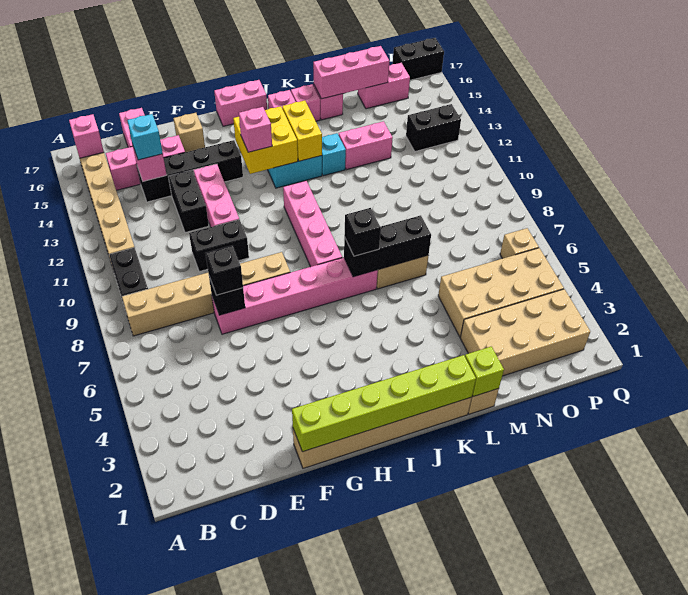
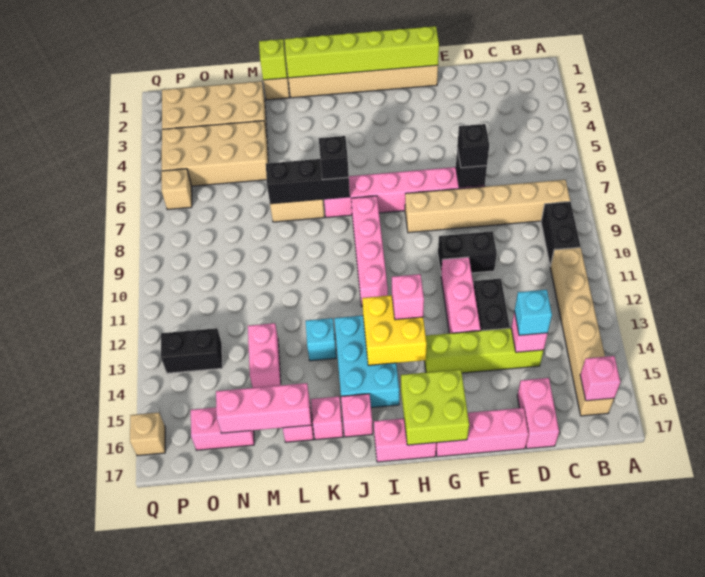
pink brick C15:E15 level 1 -> pink brick E17:G17 level 1
black brick D14:G14 level 1 -> lime brick D14:G14 level 1
tan brick F16 level 1 -> tan brick Q16 level 1
none -> lime brick G16:H17 level 2
yellow brick J13:J14 level 2 -> none
pink brick L13:M13 level 1 -> pink brick M13:M14 level 1
black brick P17:Q17 level 1 -> none

